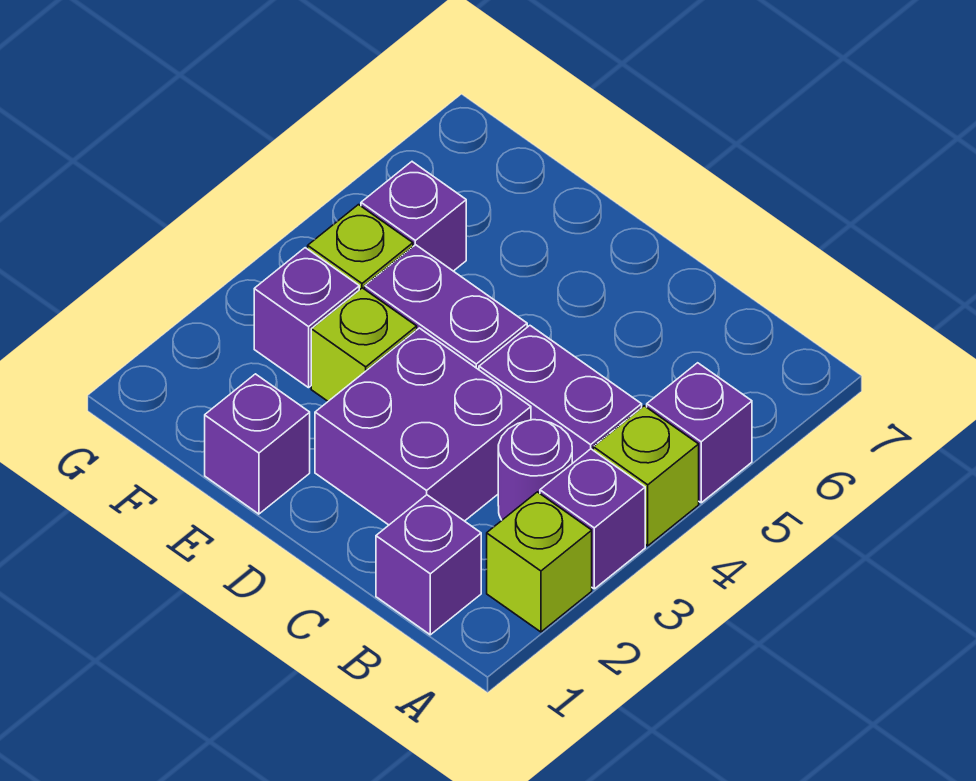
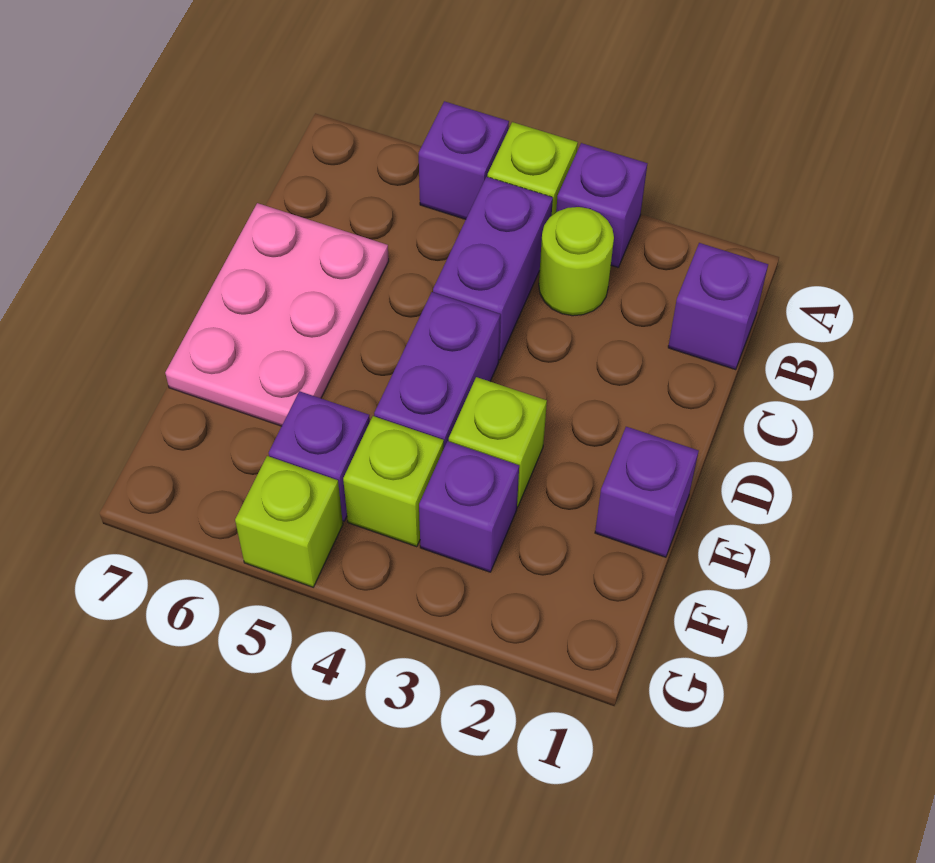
lime brick A2 level 1 -> lime brick G5 level 1
purple round brick B3 level 1 -> lime round brick B3 level 1
purple brick C2:D3 level 1 -> none
none -> pink plate C6:E7 level 1

